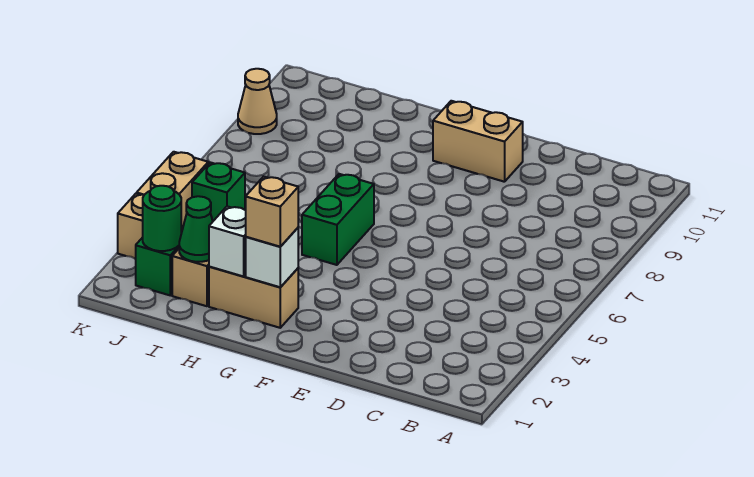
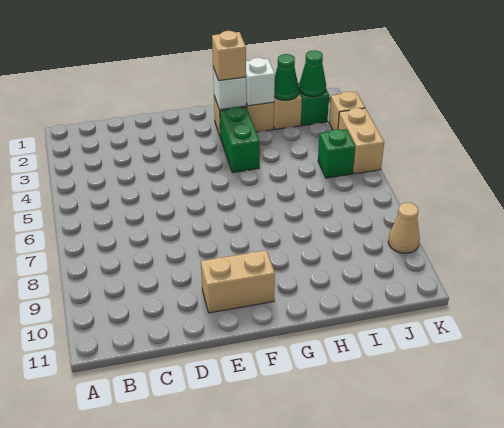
green brick G5:G6 level 1 -> green brick G3:G4 level 1
green round brick J2 level 2 -> green cone J2 level 2

